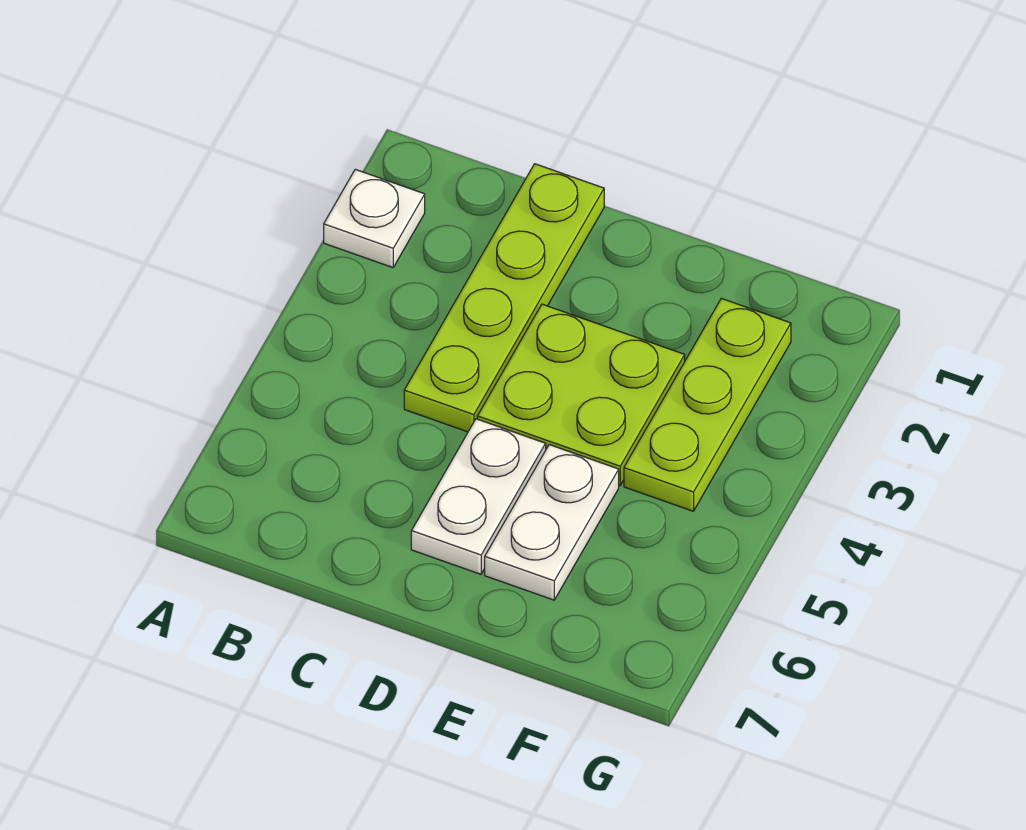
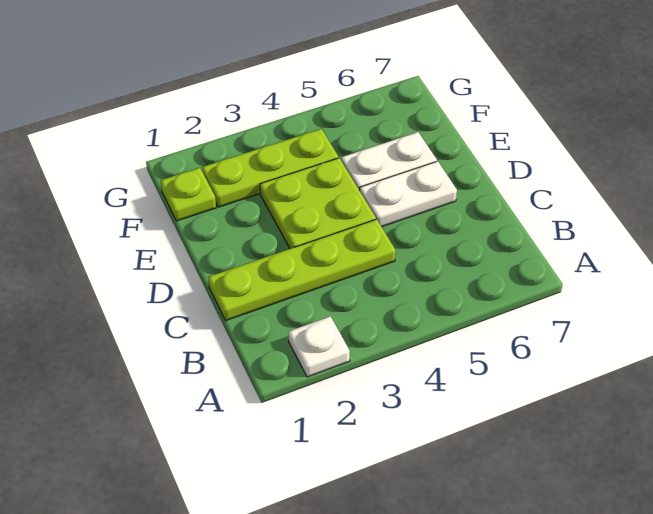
none -> lime plate F1 level 1

